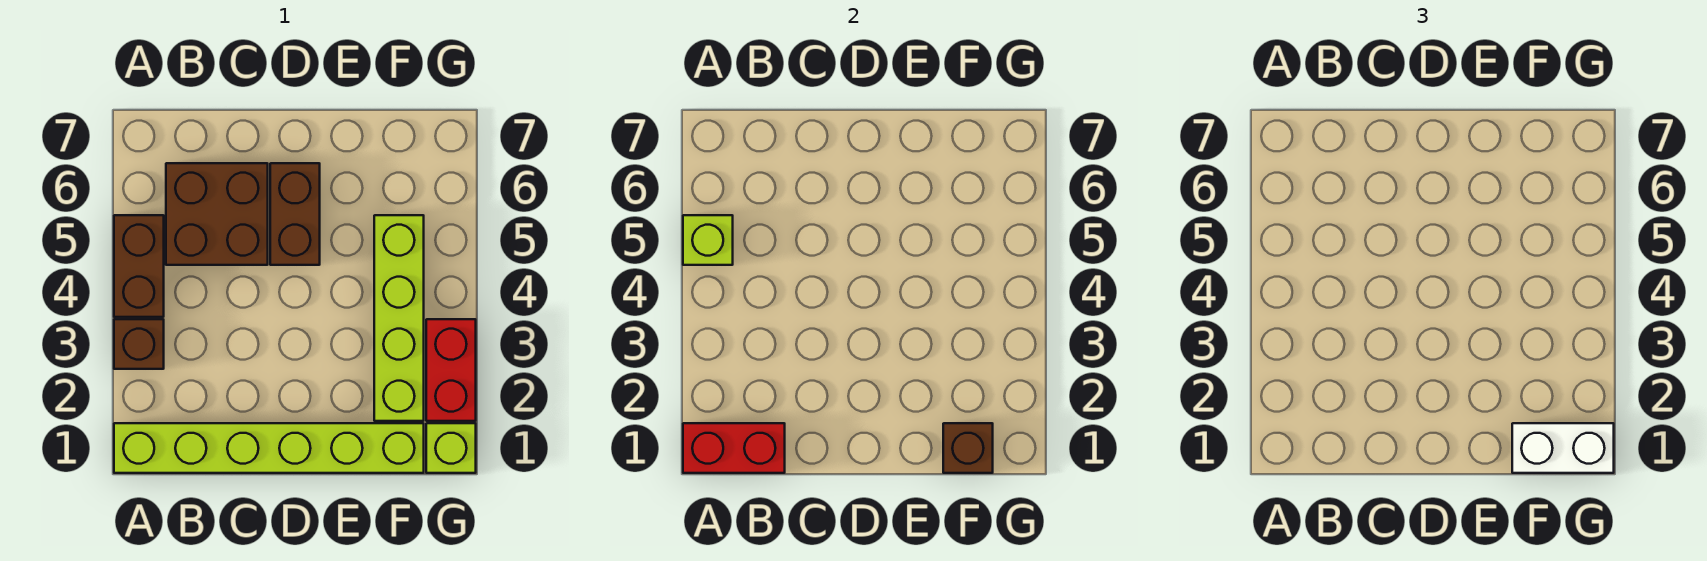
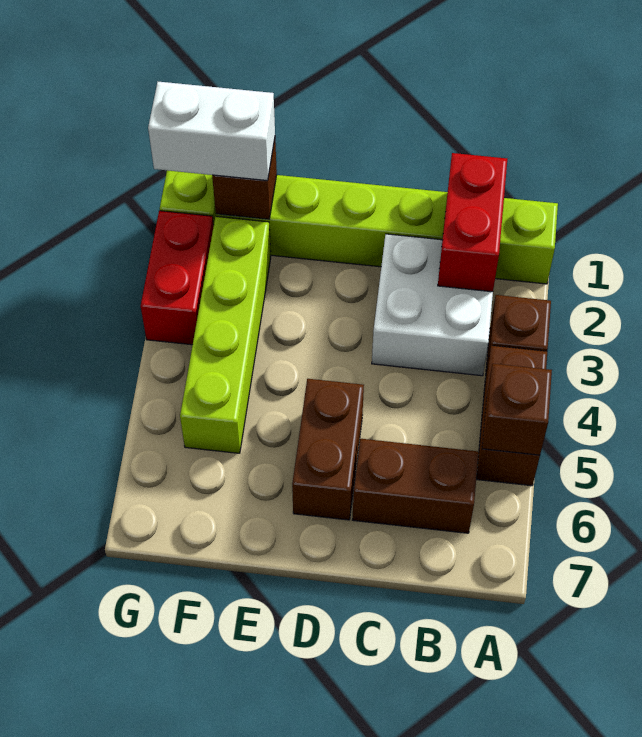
red brick A1:B1 level 2 -> red brick B1:B2 level 2
lime brick A5 level 2 -> brown brick A5 level 2
none -> white brick B2:C3 level 1
brown brick B5:C6 level 1 -> brown brick B6:C6 level 1

